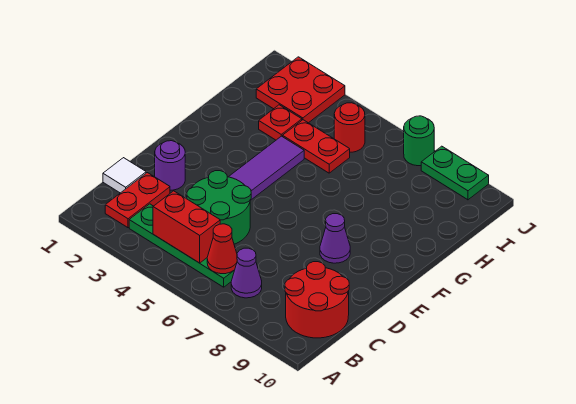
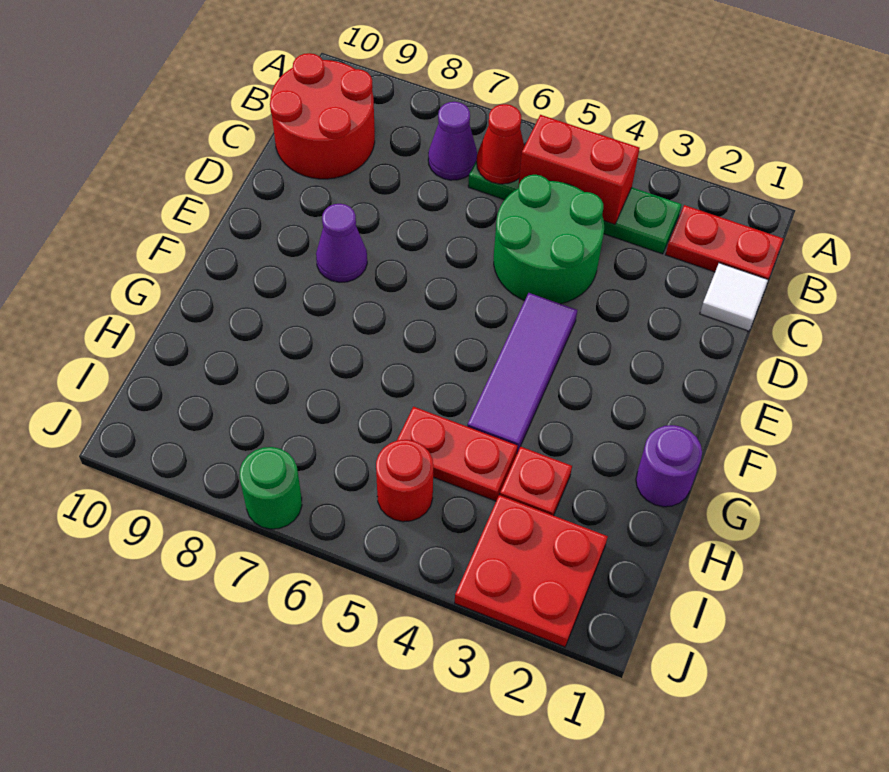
red plate B2:C2 level 1 -> red plate B1:B2 level 1
purple round brick D2 level 1 -> purple round brick G1 level 1
green plate J8:J9 level 1 -> none

